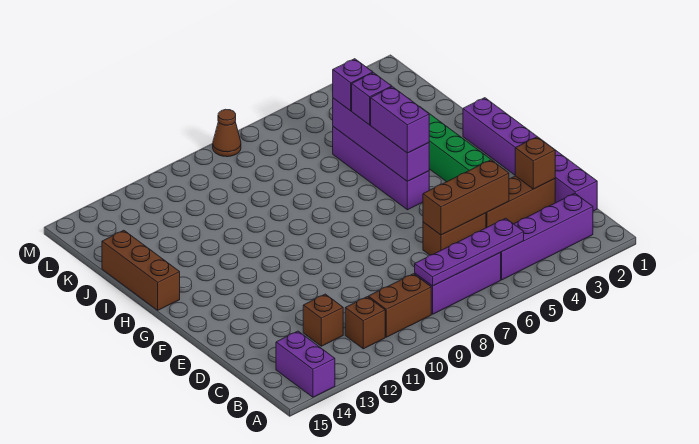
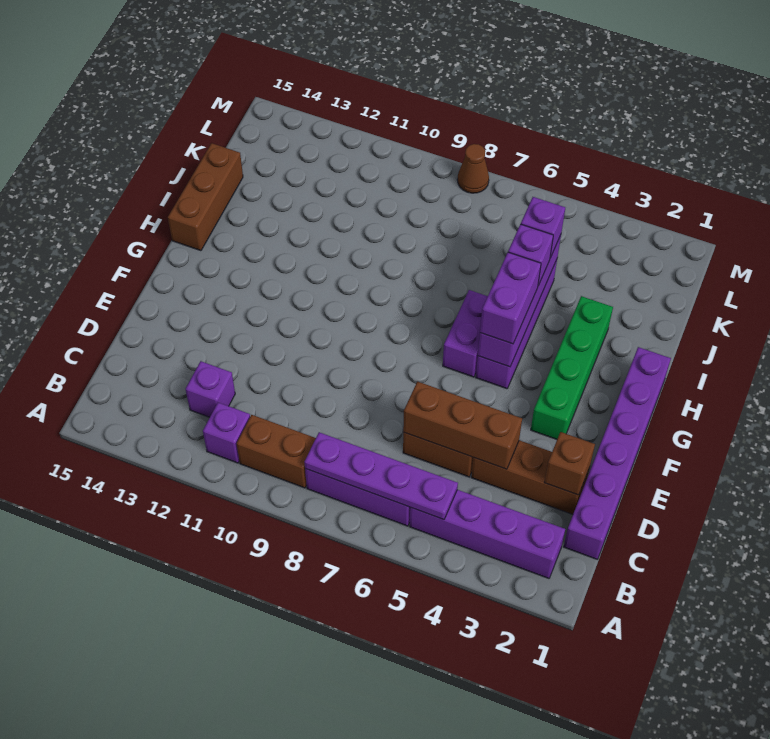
purple brick A14:B14 level 1 -> purple brick G6:H6 level 1
brown brick B11 level 1 -> purple brick B11 level 1
brown brick C12 level 1 -> purple brick C12 level 1

